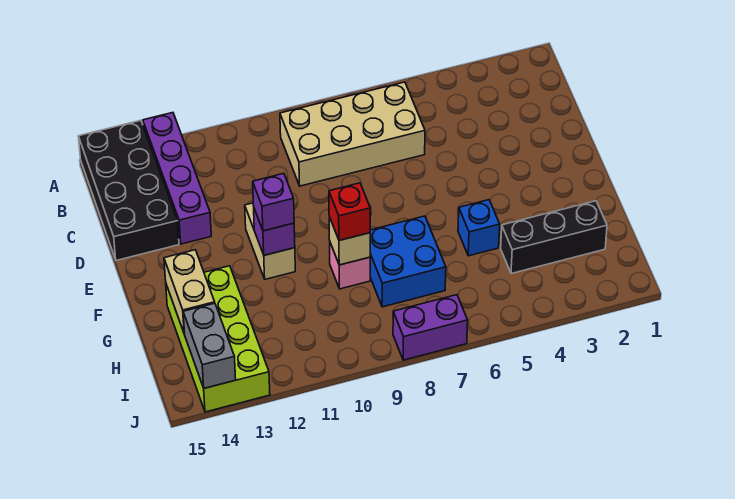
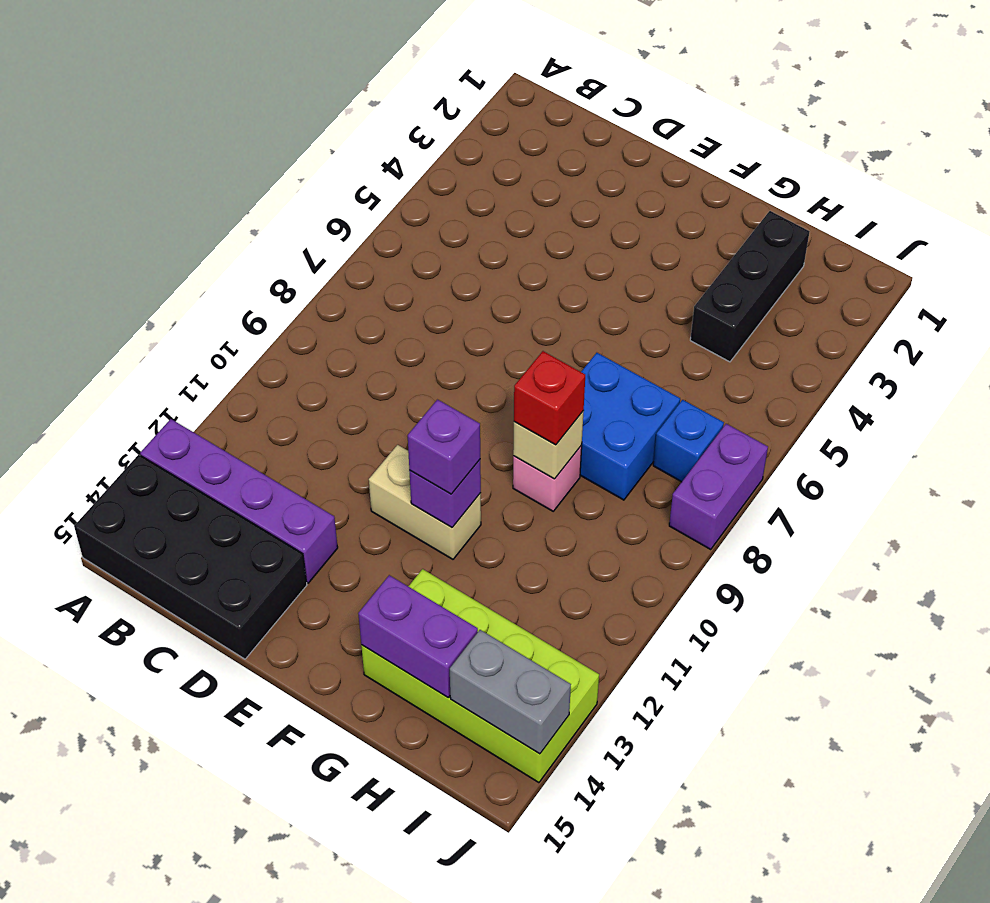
tan brick B6:C9 level 1 -> none
blue brick G5 level 1 -> blue brick I7 level 1
tan brick G14:H14 level 2 -> purple brick G14:H14 level 2

